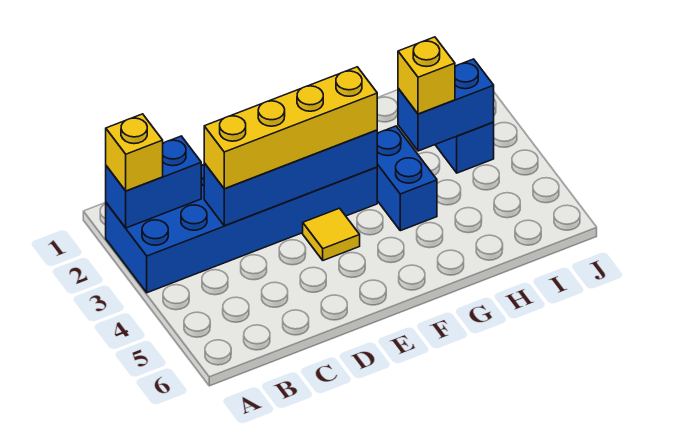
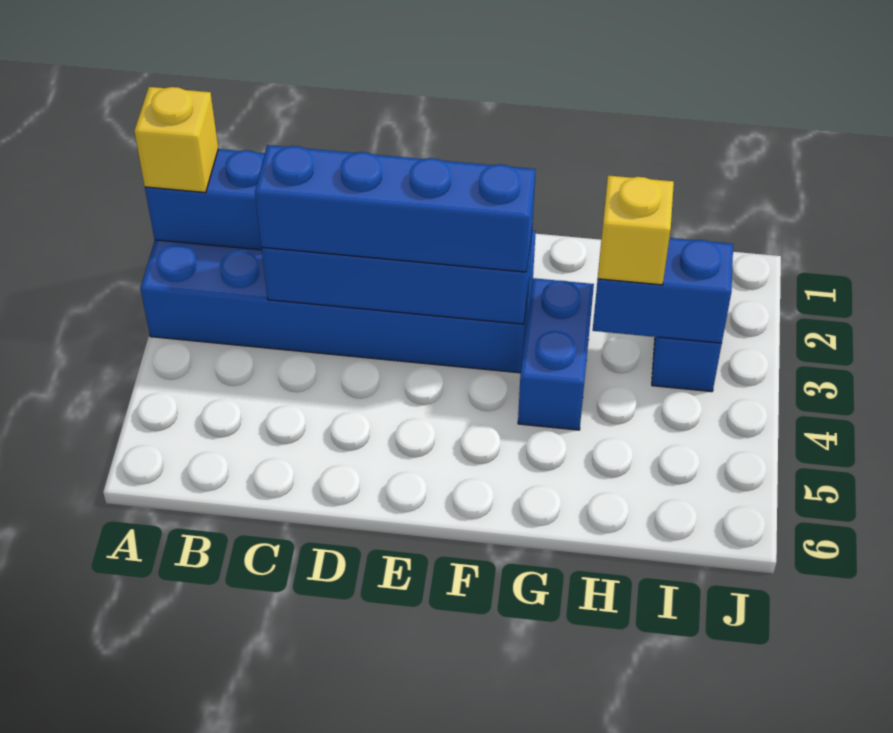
yellow brick C3:F3 level 3 -> blue brick C3:F3 level 3
yellow tile E4 level 1 -> none

